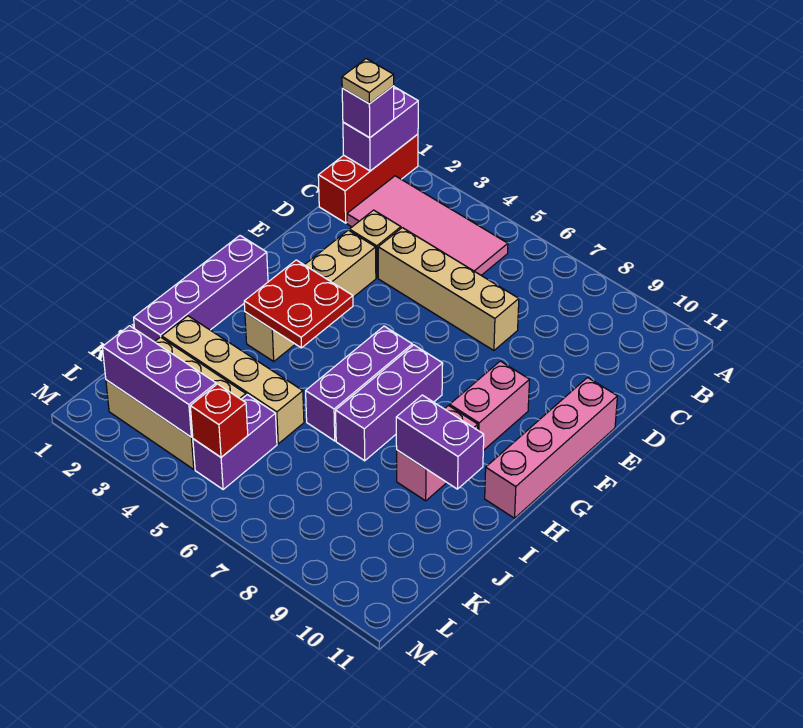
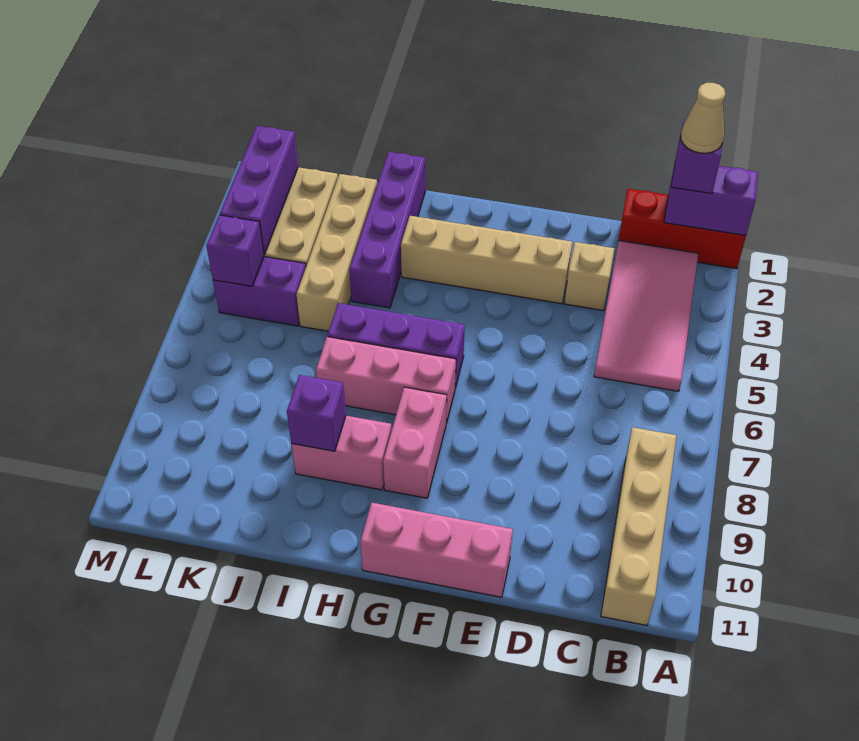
tan plate B1 level 4 -> tan cone B1 level 4
tan brick D4:D7 level 1 -> tan brick B8:B11 level 1
pink brick E11:H11 level 1 -> pink brick E11:G11 level 1
pink brick F9:G9 level 1 -> pink brick G8:G9 level 1
purple brick G1:J1 level 1 -> purple brick I1:I4 level 1
red plate G3:H4 level 2 -> none
purple brick G7:I7 level 1 -> pink brick G7:I7 level 1
purple brick I9:I10 level 2 -> purple brick I9 level 2
red brick L5 level 2 -> purple brick L5 level 2

